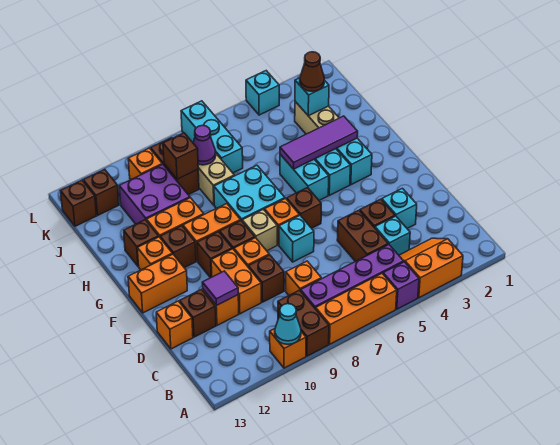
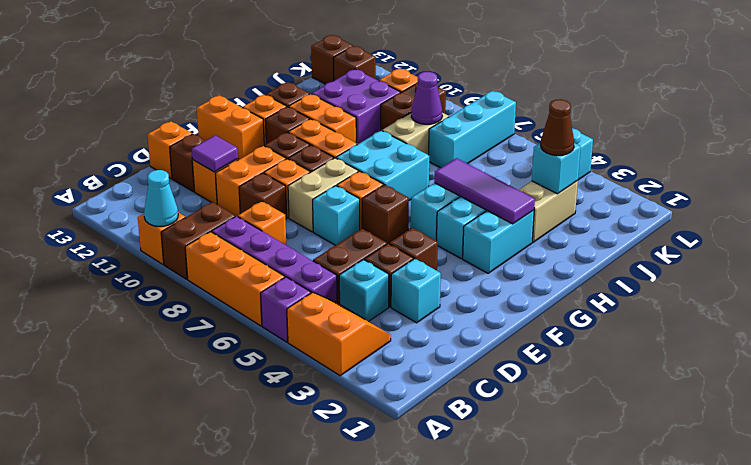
tan brick F8 level 1 -> tan brick E8:F8 level 1
brown brick J9 level 2 -> brown brick E4 level 1

